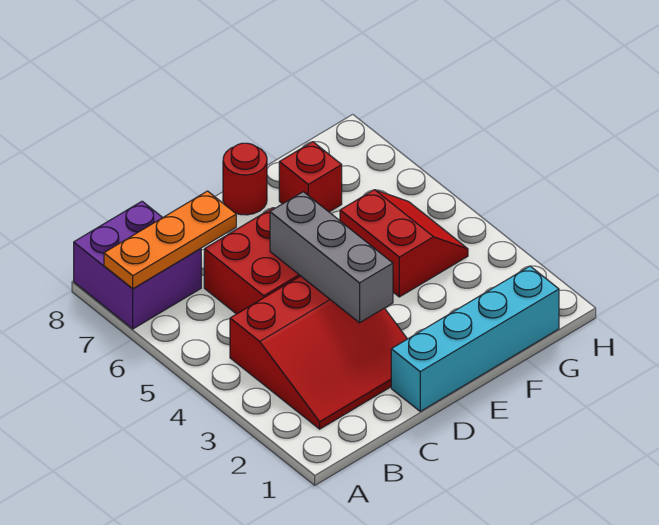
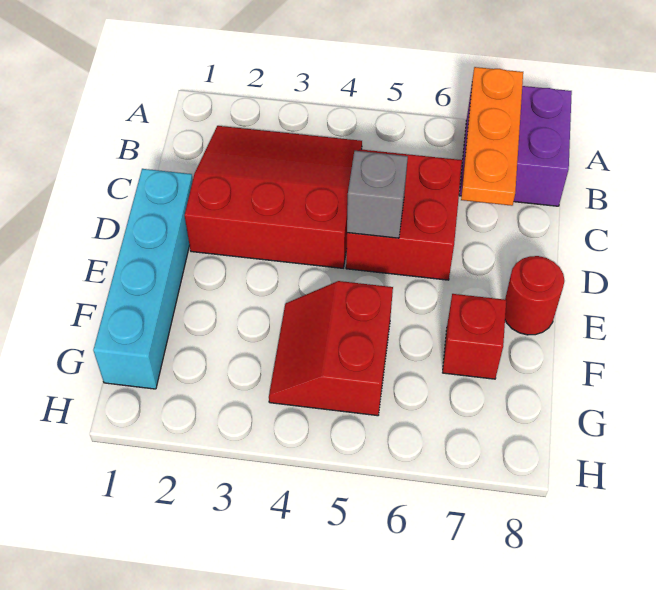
red slope B2:D4 level 1 top 4 -> red slope B2:D4 level 1 top D
grey brick D3:D5 level 2 -> grey brick D5 level 2
red slope F4:G5 level 1 top F -> red slope F4:G5 level 1 top 5

